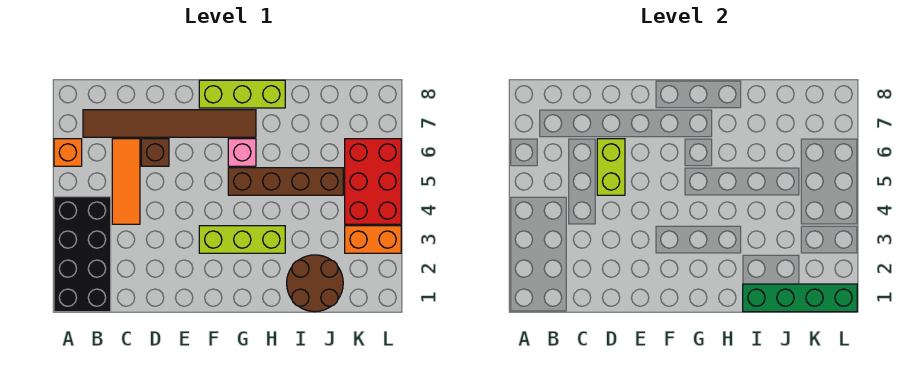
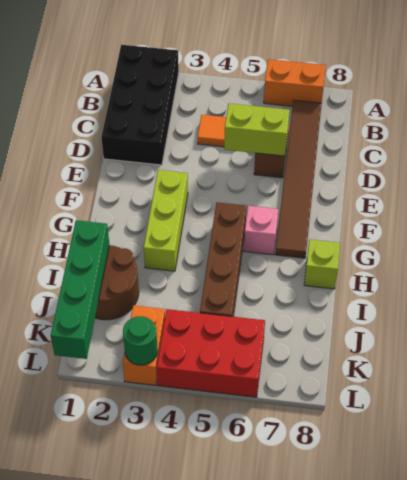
black brick A1:B4 level 1 -> black brick A1:D2 level 1
orange brick A6 level 1 -> orange brick A6:A7 level 1
lime brick F8:H8 level 1 -> lime brick H8 level 1
none -> green round brick L3 level 2

